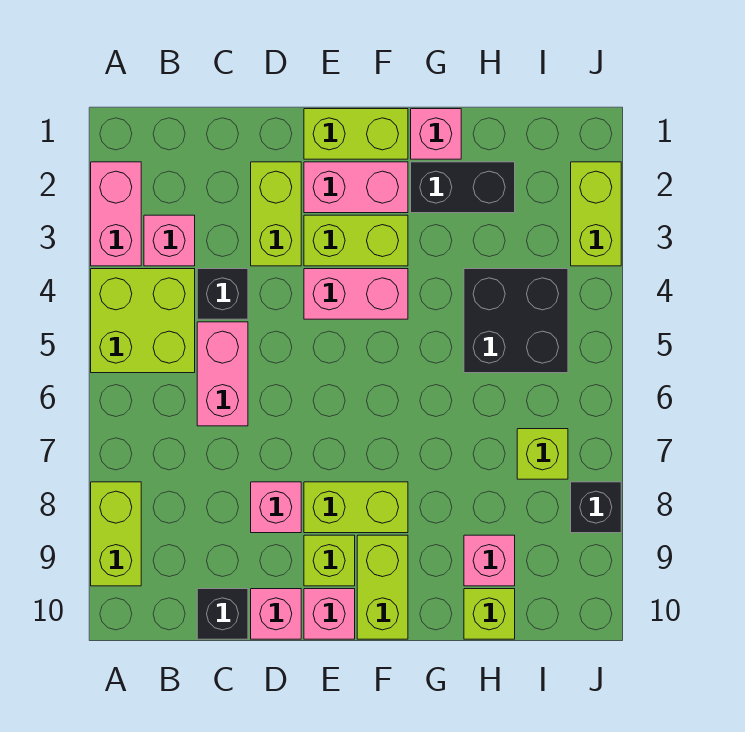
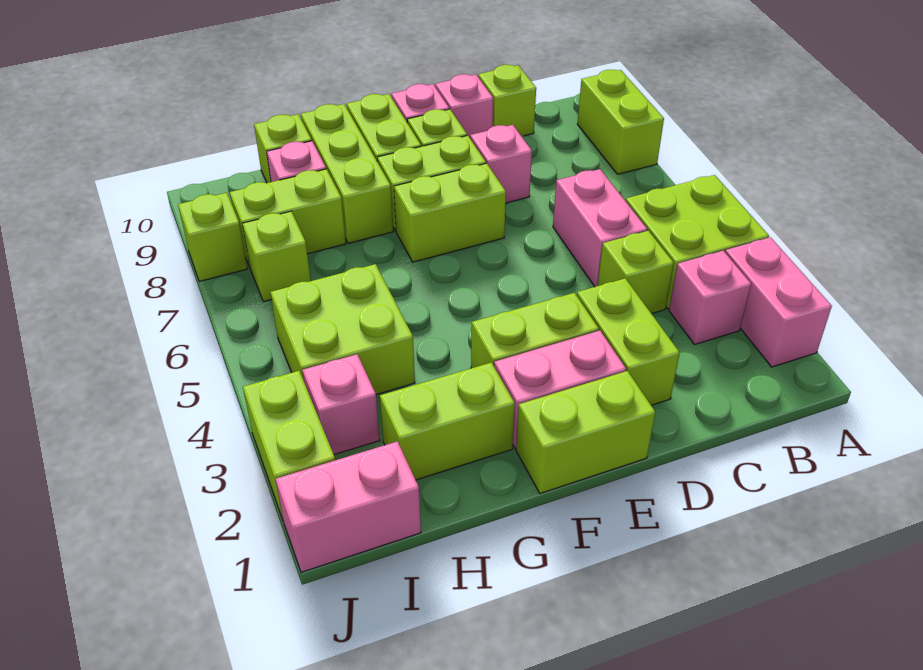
black brick C4 level 1 -> lime brick C4 level 1
black brick C10 level 1 -> lime brick C10 level 1
pink brick E4:F4 level 1 -> pink brick I1:J1 level 1
none -> lime brick E7:F7 level 1
pink brick G1 level 1 -> pink brick I3 level 1
black brick G2:H2 level 1 -> lime brick G2:H2 level 1
none -> lime brick G8:G10 level 1
black brick H4:I5 level 1 -> lime brick H4:I5 level 1
none -> lime brick H8:I8 level 1
black brick J8 level 1 -> lime brick J8 level 1

